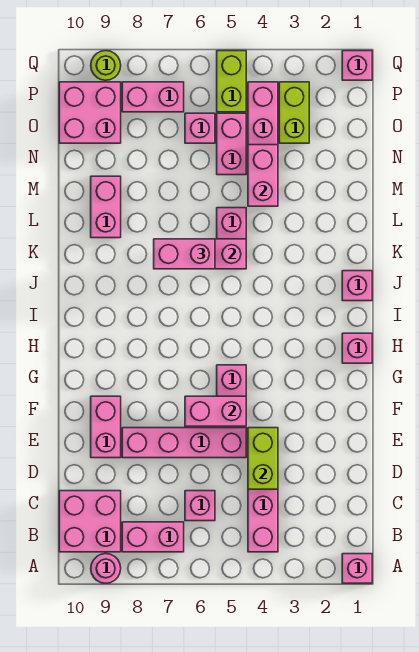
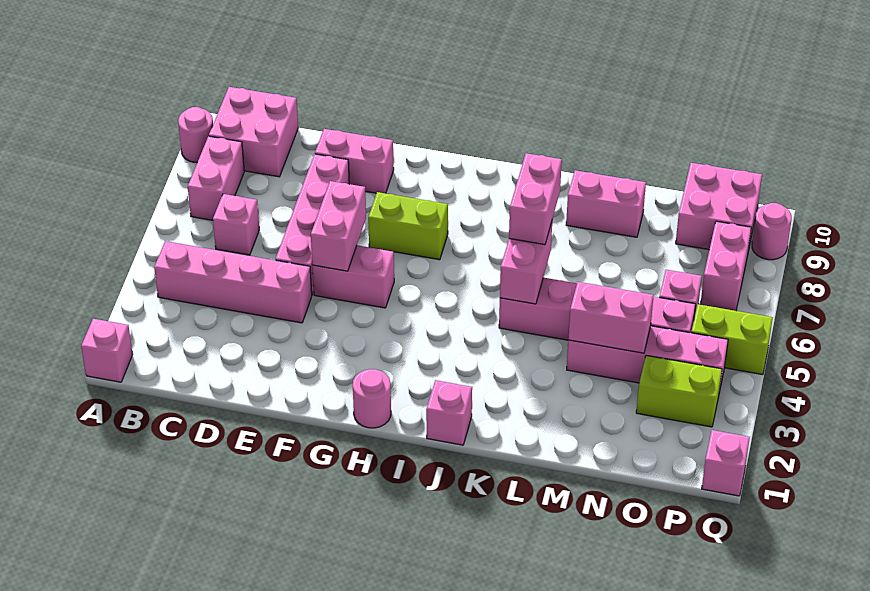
lime brick D4:E4 level 2 -> lime brick G7:H7 level 1
pink brick H1 level 1 -> pink round brick H1 level 1
lime round brick Q9 level 1 -> pink round brick Q9 level 1

